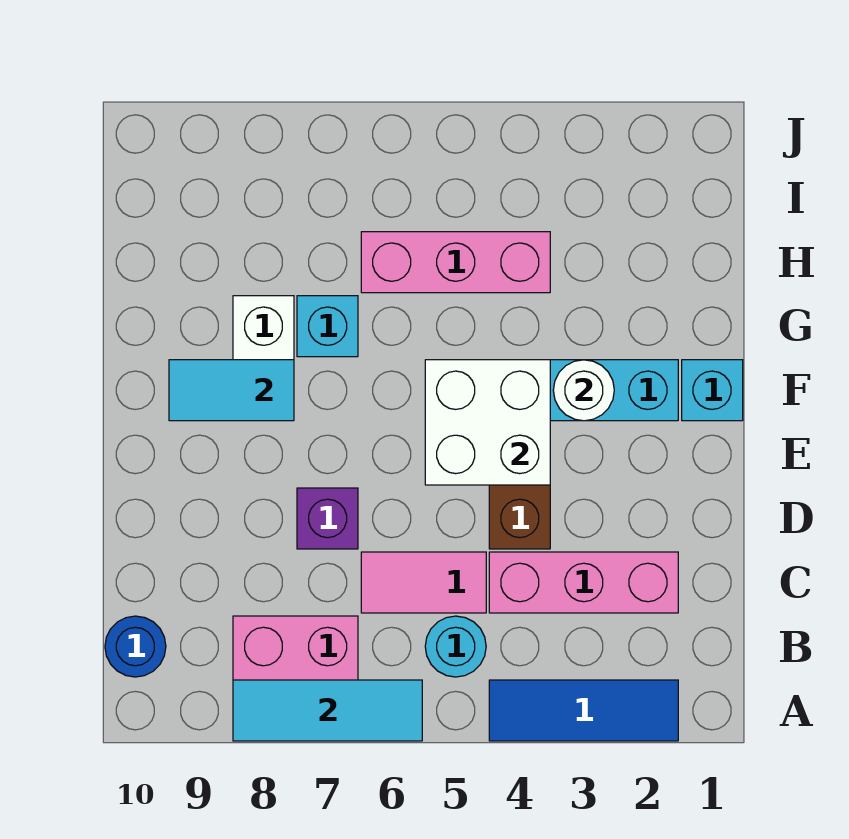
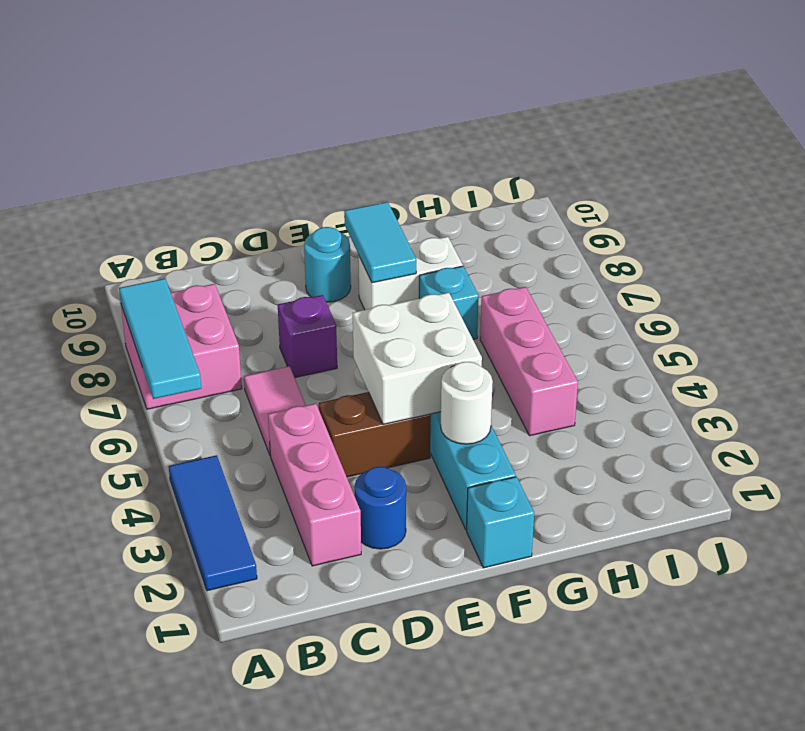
cyan round brick B5 level 1 -> cyan round brick E9 level 1
blue round brick B10 level 1 -> blue round brick D2 level 1

